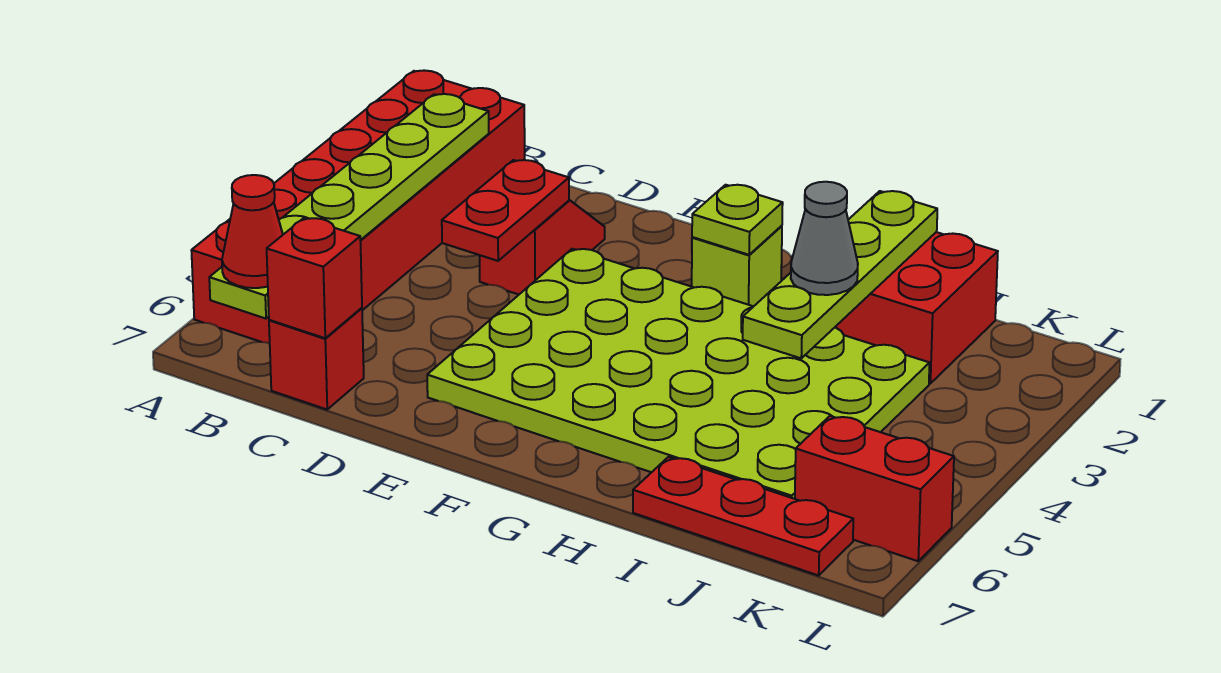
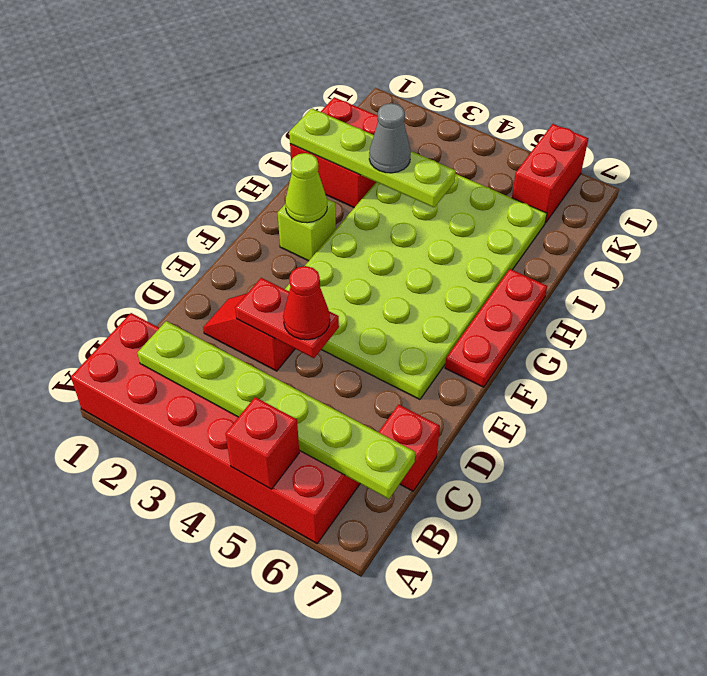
red cone B7 level 3 -> red cone D4 level 3
red brick C7 level 2 -> red brick A5 level 2
lime plate G2 level 2 -> lime cone G2 level 2
red plate I7:K7 level 1 -> red plate F7:H7 level 1

